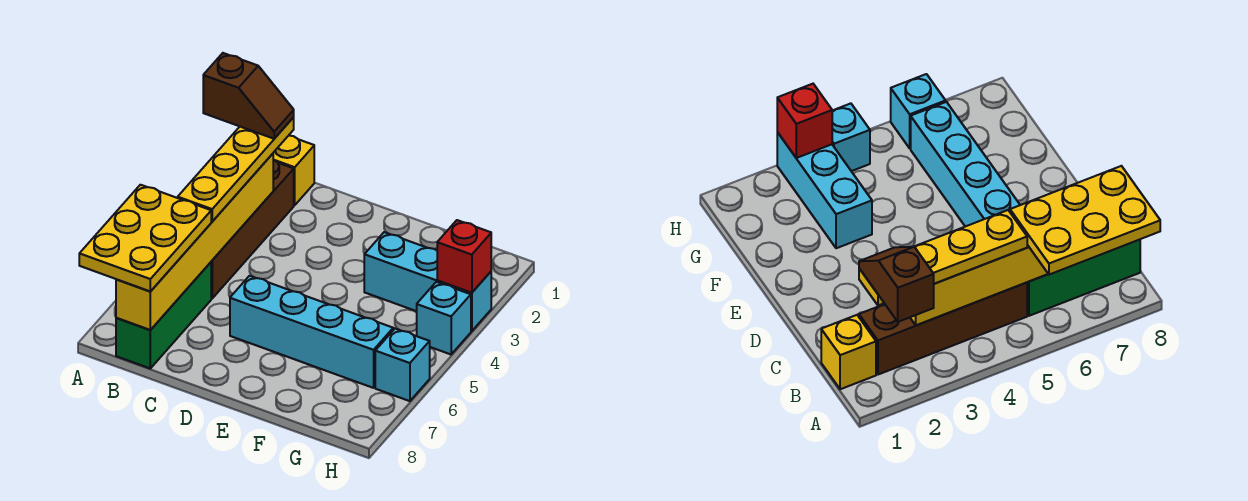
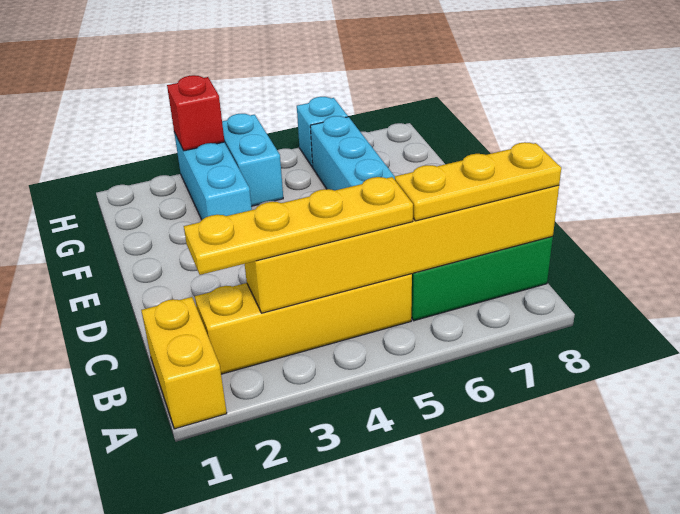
brown slope A2:B2 level 4 top A -> none
yellow plate A6:B8 level 3 -> yellow plate B6:B8 level 3
yellow brick B1 level 1 -> yellow brick A1:B1 level 1
brown brick B2:B5 level 1 -> yellow brick B2:B5 level 1
cyan brick H4 level 1 -> cyan brick G4:H4 level 1

